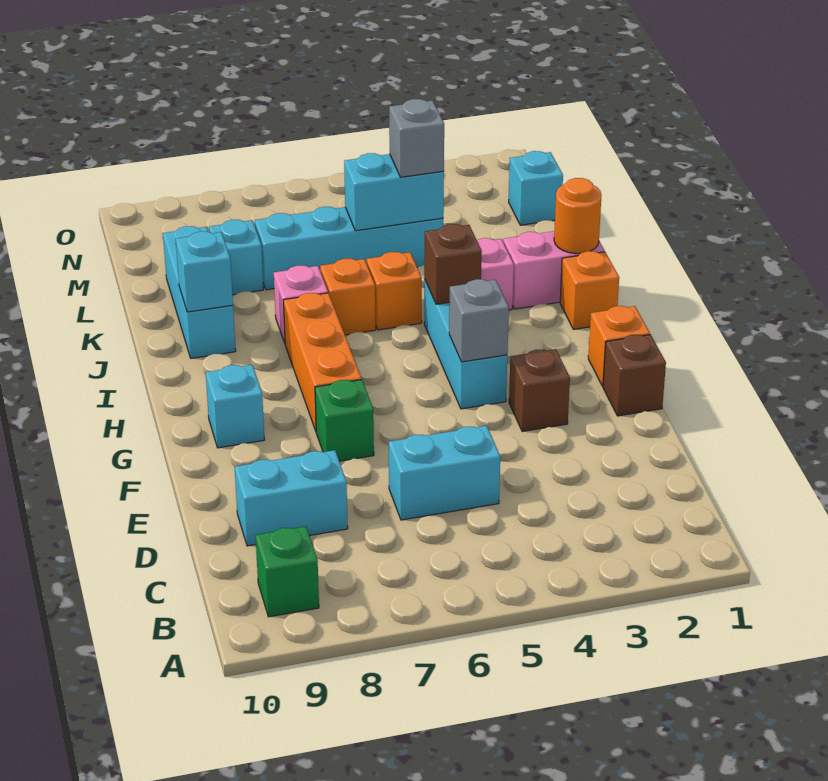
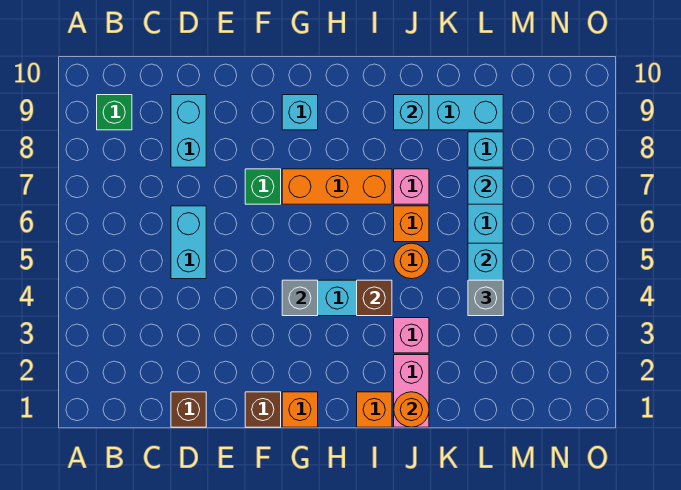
brown brick F3 level 1 -> brown brick D1 level 1
orange brick J5 level 1 -> orange round brick J5 level 1
cyan brick M1 level 1 -> cyan brick L7 level 2

